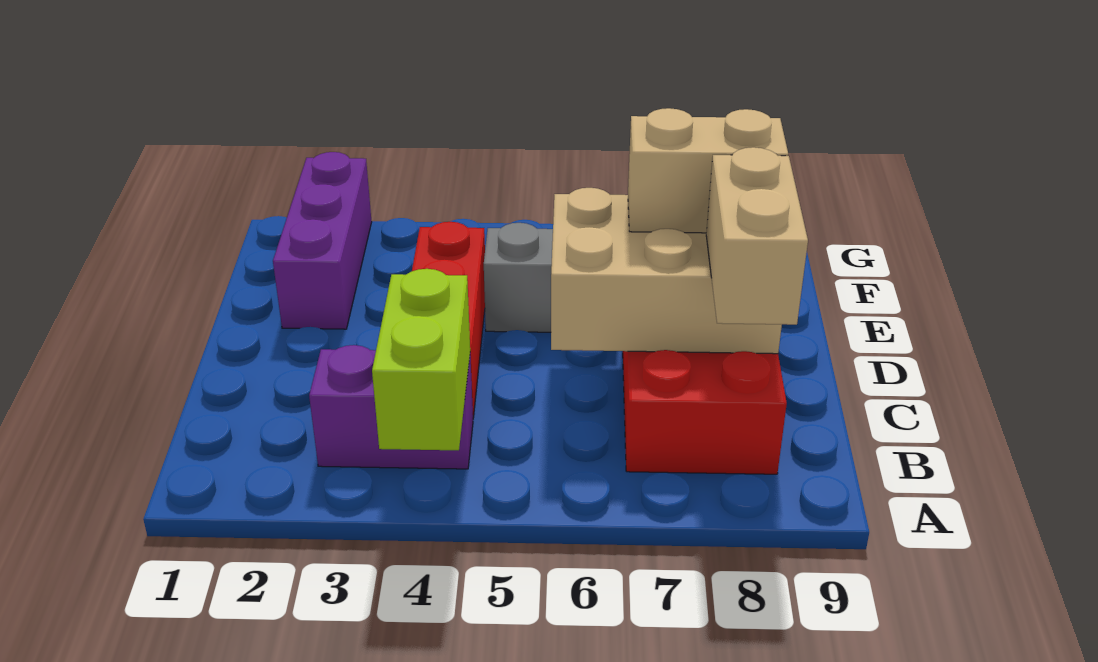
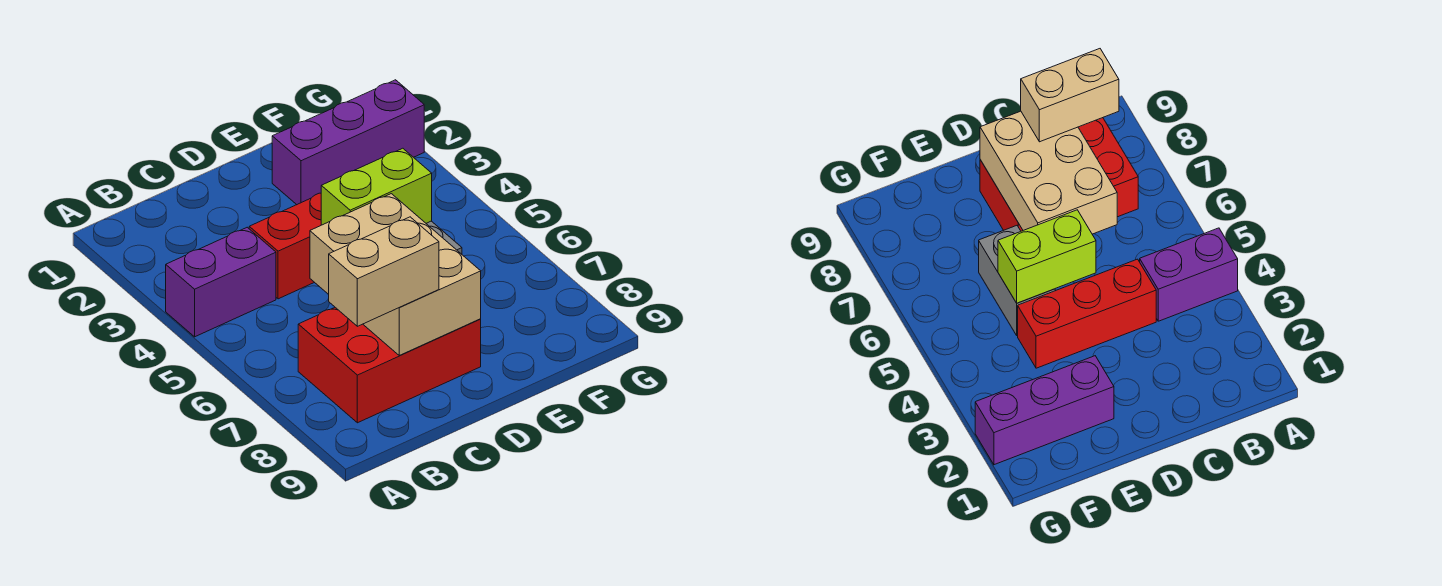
lime brick A4:B4 level 2 -> lime brick D5:E5 level 2
purple brick B3:B4 level 1 -> purple brick A4:B4 level 1
tan brick D7:D8 level 3 -> none

